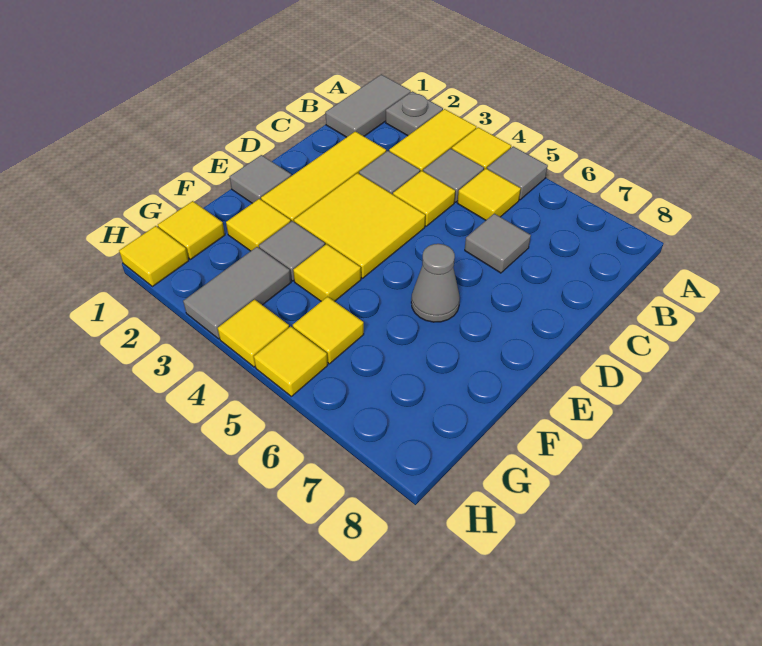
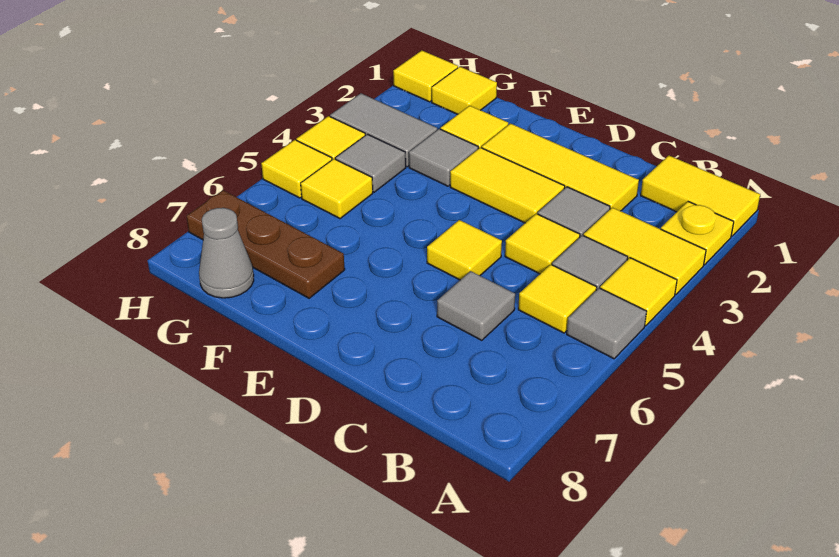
grey tile A1:B1 level 1 -> yellow tile A1:B1 level 1
grey plate A2 level 1 -> yellow plate A2 level 1
yellow tile D3:E4 level 1 -> yellow tile D3:E3 level 1
grey tile E1 level 1 -> grey tile G4 level 1
grey cone E6 level 1 -> grey cone G8 level 1
yellow tile F4 level 1 -> yellow tile D5 level 1
none -> brown plate F7:H7 level 1

